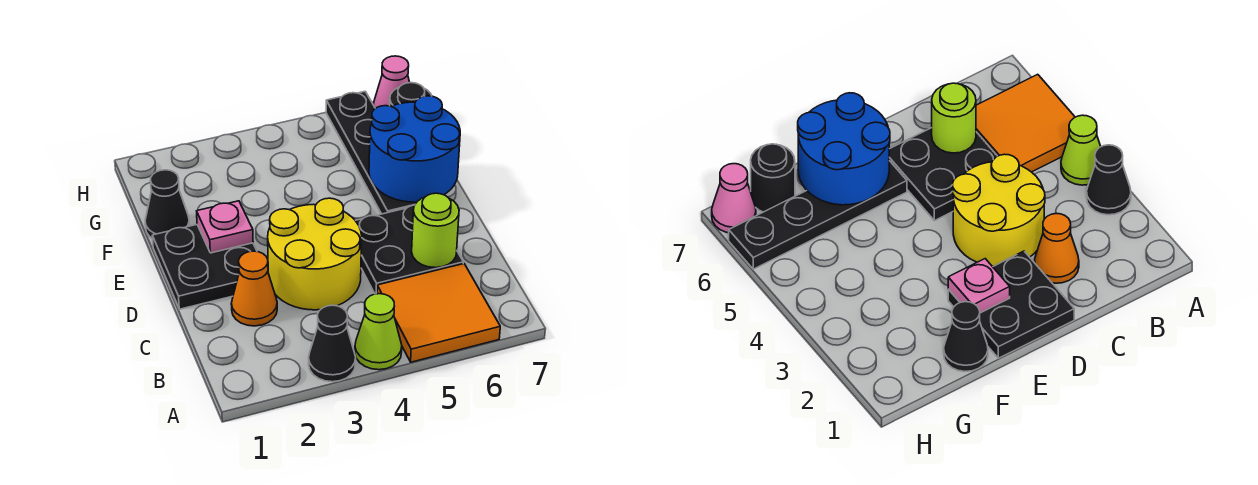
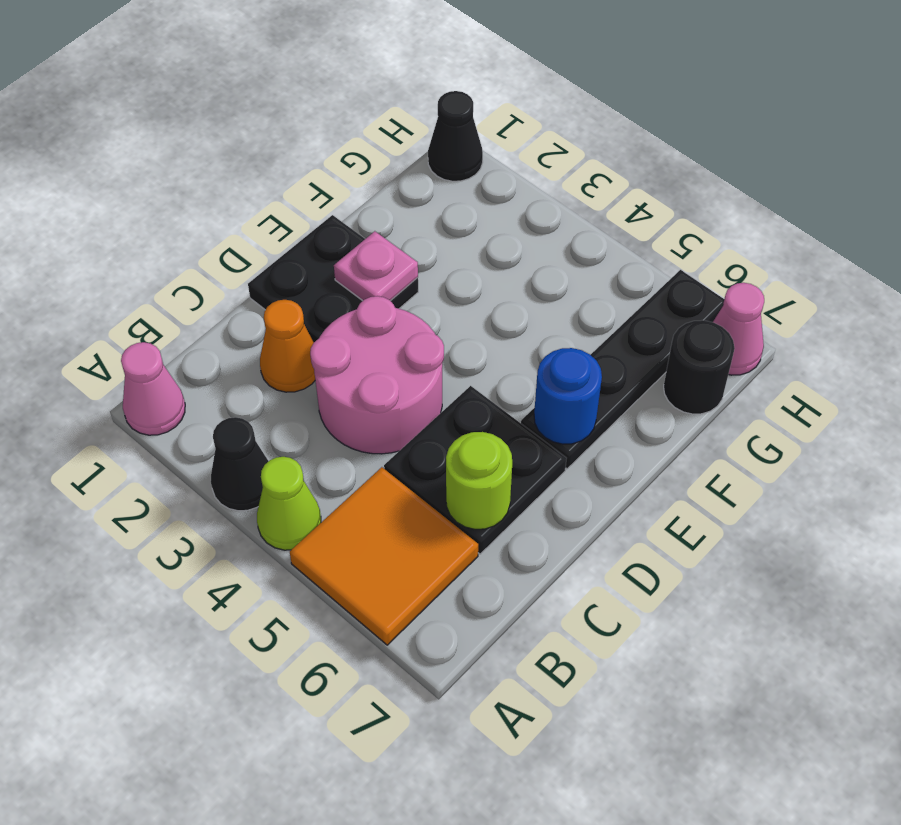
none -> pink cone A1 level 1
yellow round brick C3:D4 level 1 -> pink round brick C3:D4 level 1
blue round brick E6:F7 level 2 -> blue round brick E6 level 2
black cone F1 level 1 -> black cone H1 level 1

